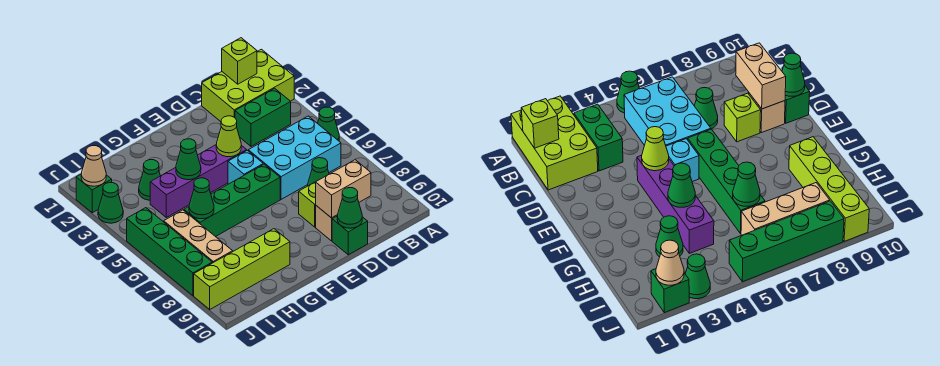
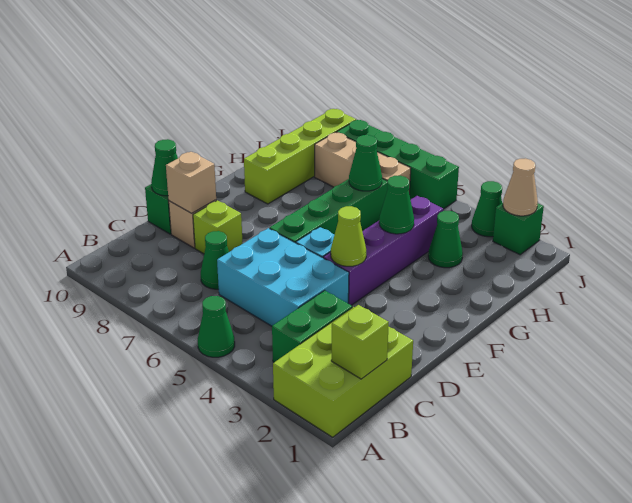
cyan brick B5:D6 level 1 -> cyan brick C4:D6 level 1
tan brick C9:D9 level 2 -> tan brick D9 level 2

